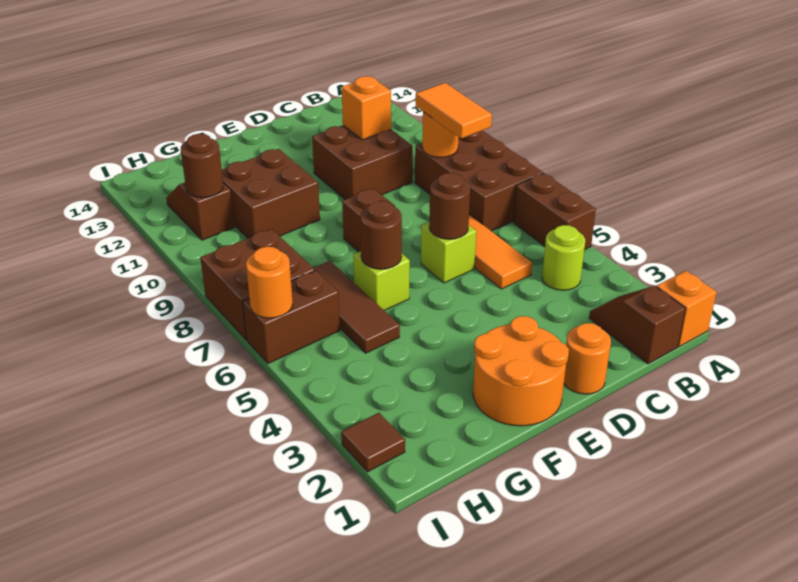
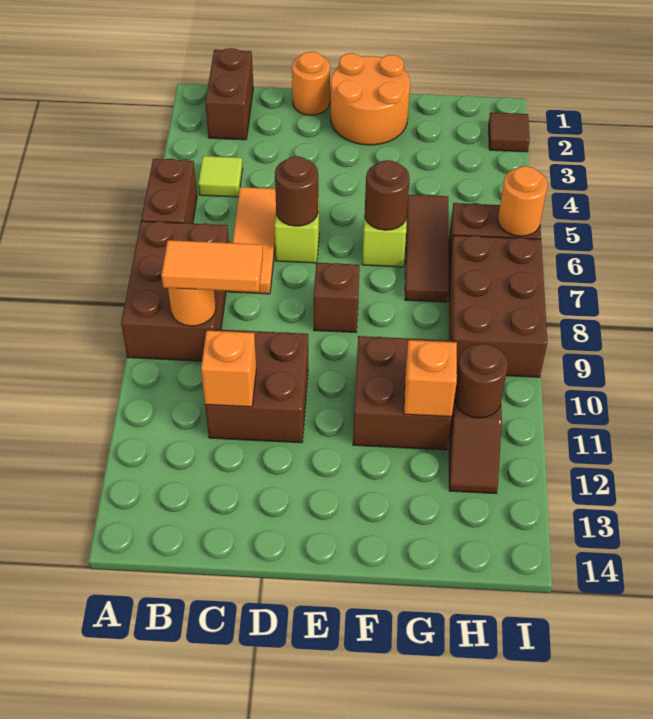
orange brick A1 level 1 -> orange brick G11 level 2
brown slope B1:B2 level 1 top 1 -> brown brick B1:B2 level 1
lime round brick B4 level 1 -> lime tile B4 level 1
orange tile B8:B9 level 3 -> orange tile B9:C9 level 3
brown brick H7:I8 level 1 -> brown brick H7:I9 level 1

